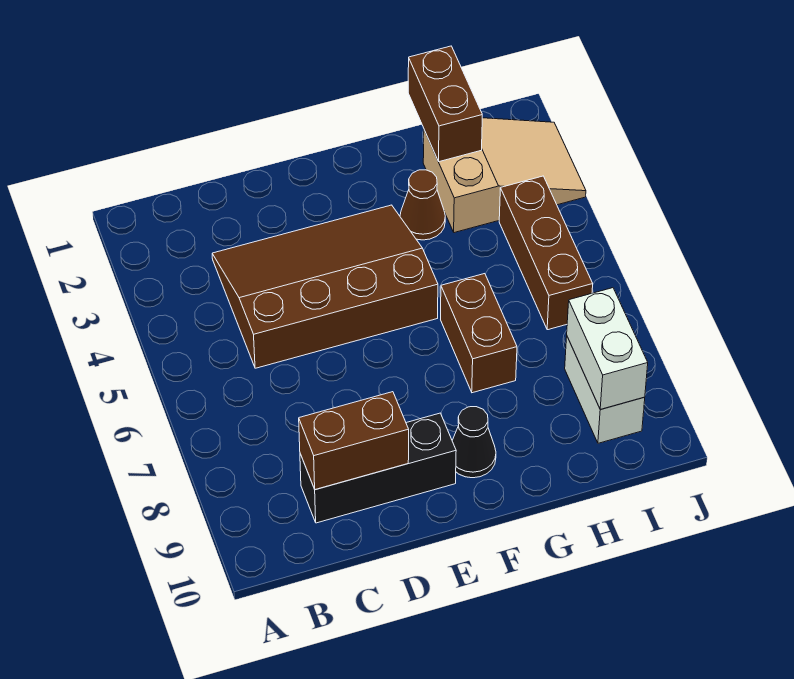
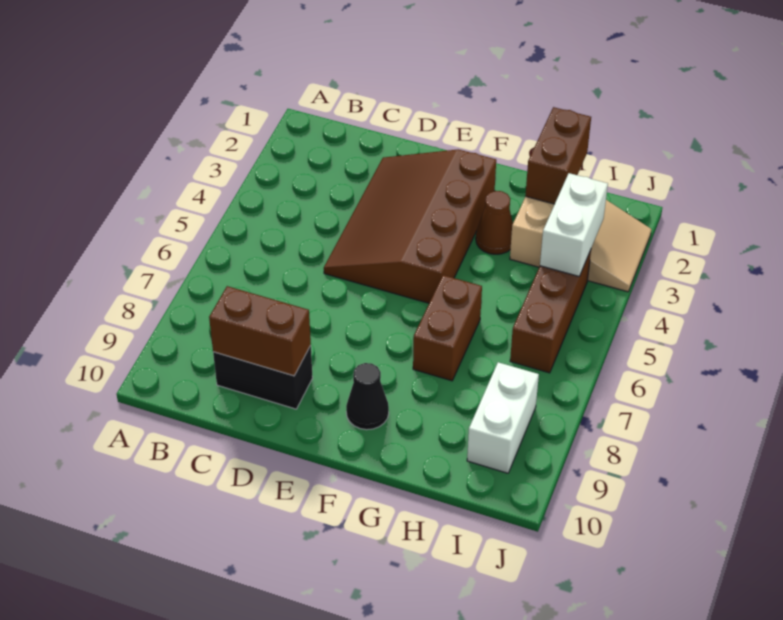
brown slope C3:F5 level 1 top 5 -> brown slope D2:F5 level 1 top F
black brick C9:E9 level 1 -> black brick C9:D9 level 1
white brick I8:I9 level 2 -> white brick I3:I4 level 2

